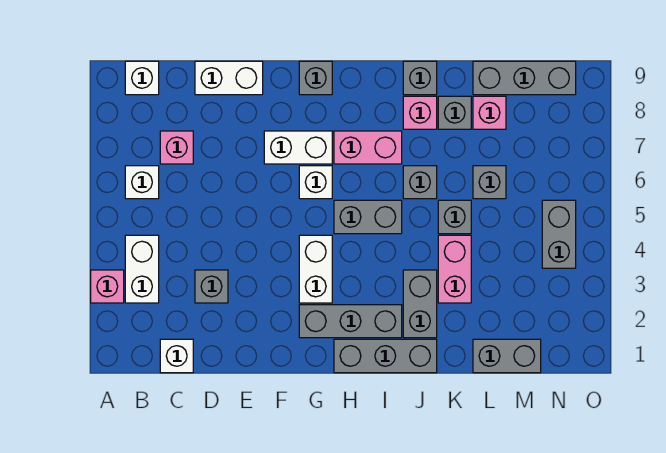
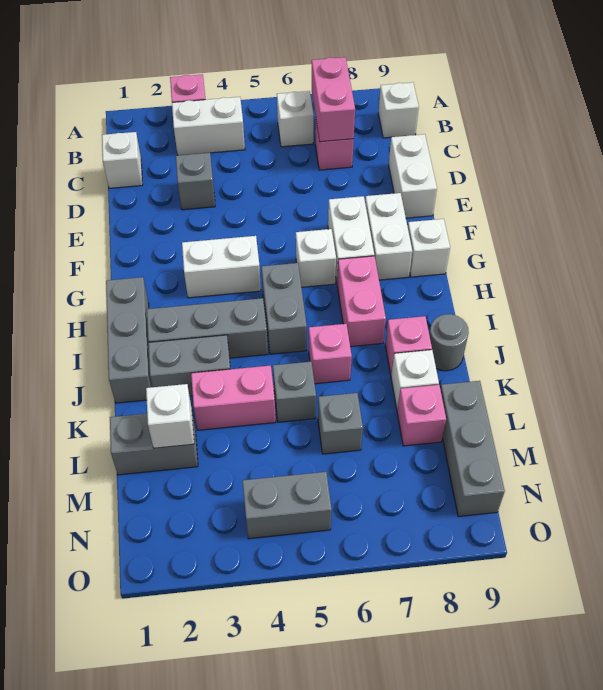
none -> pink brick B7:C7 level 2
none -> white brick F8:G8 level 1
grey brick G2:I2 level 1 -> grey brick I2:I4 level 1
grey brick G9 level 1 -> white brick G9 level 1
grey brick J6 level 1 -> pink brick J6 level 1
grey brick J9 level 1 -> grey round brick J9 level 1
grey brick K8 level 1 -> white brick K8 level 1
grey brick L1:M1 level 1 -> grey brick L1:L2 level 1
none -> white brick L2 level 2

